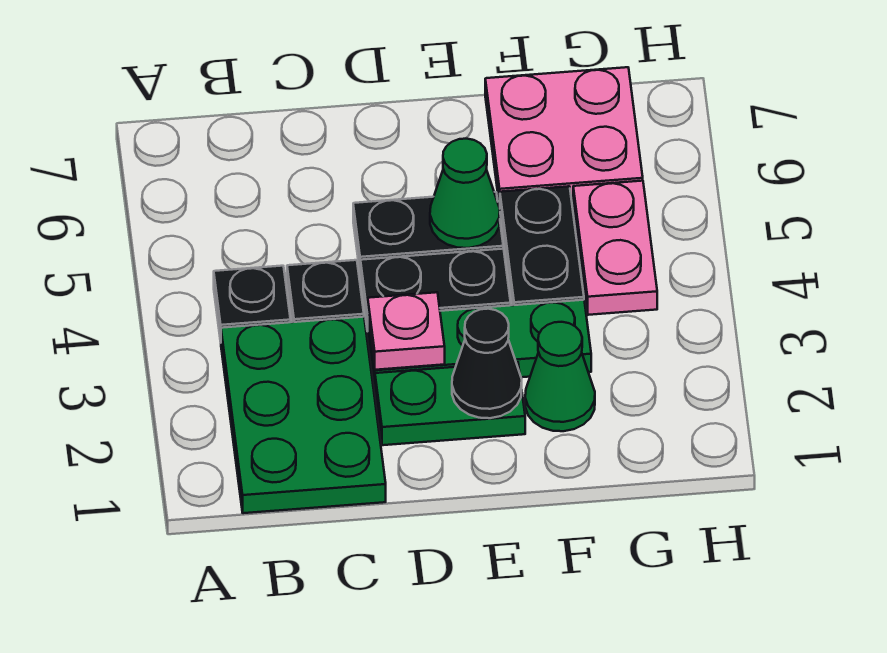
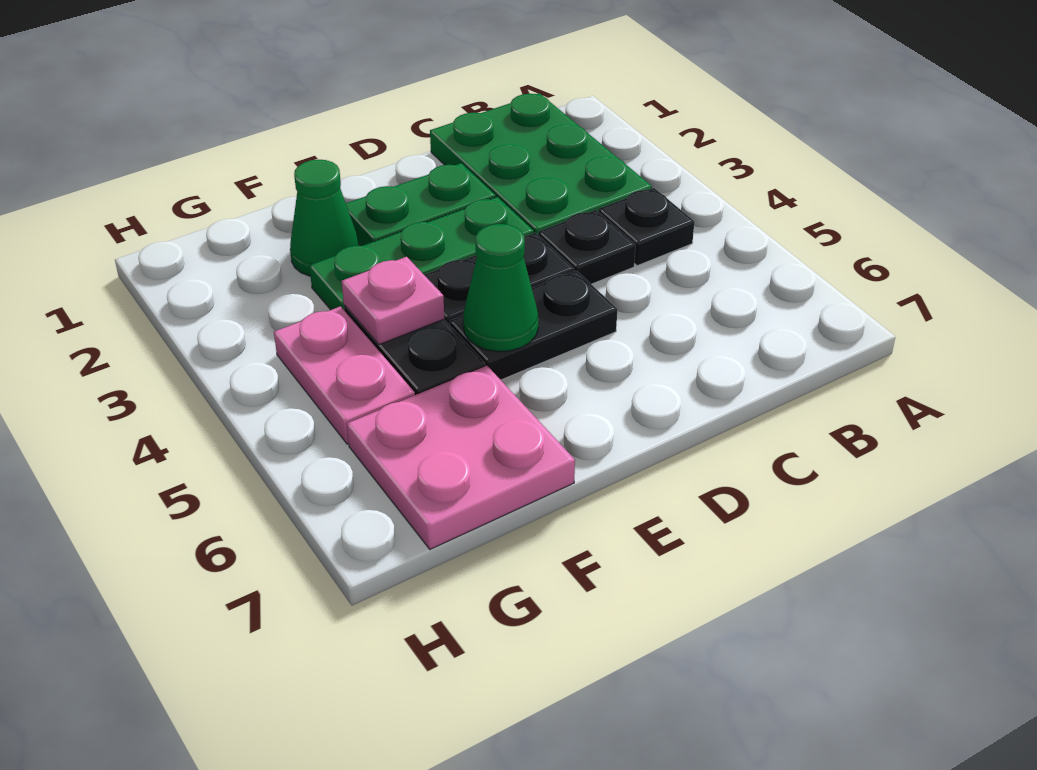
pink plate D3 level 2 -> pink plate F4 level 2
black cone E2 level 2 -> none

